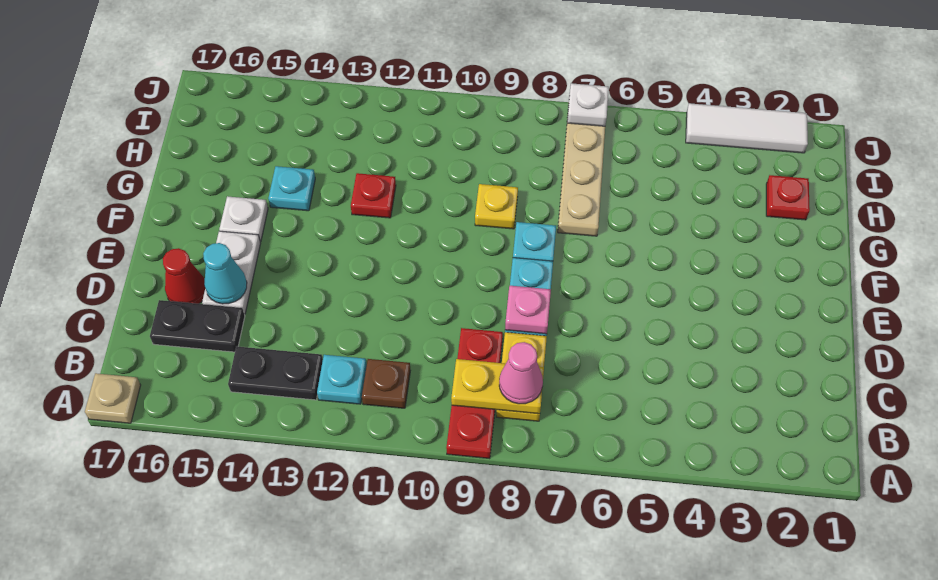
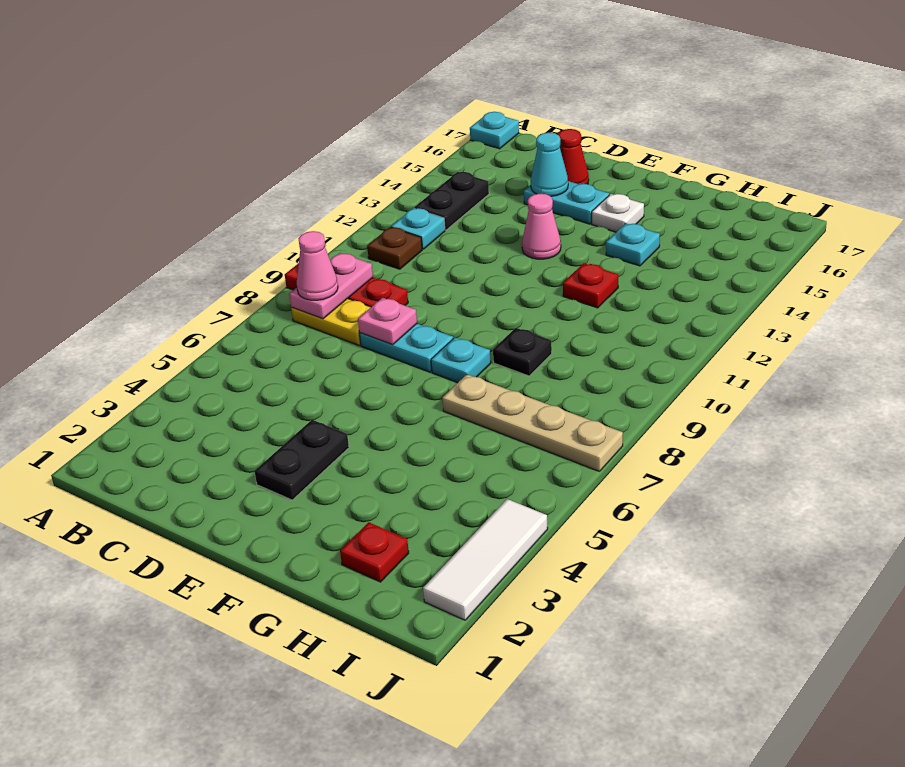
tan plate A17 level 1 -> cyan plate A17 level 1
yellow plate B8:B9 level 2 -> pink plate B8:B9 level 2
black plate C15:C16 level 1 -> black plate E3:E4 level 1
white plate D15:E15 level 1 -> cyan plate D15:E15 level 1
none -> pink cone E13 level 1
yellow plate G9 level 1 -> black plate G9 level 1
white plate J7 level 2 -> none

